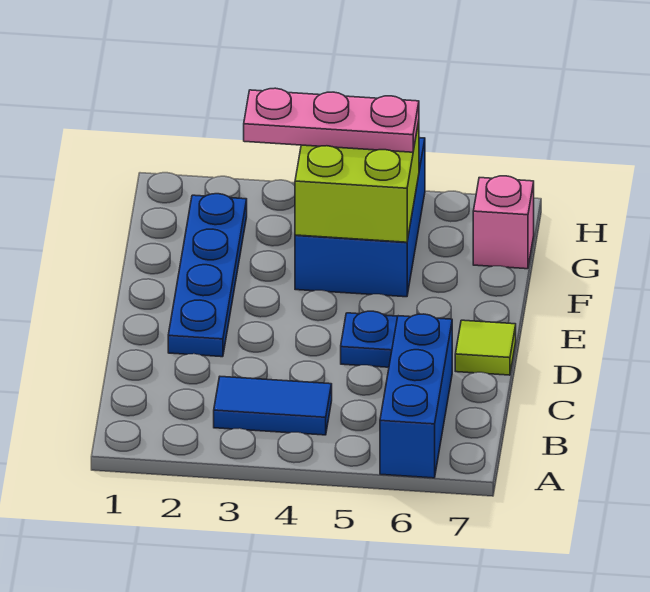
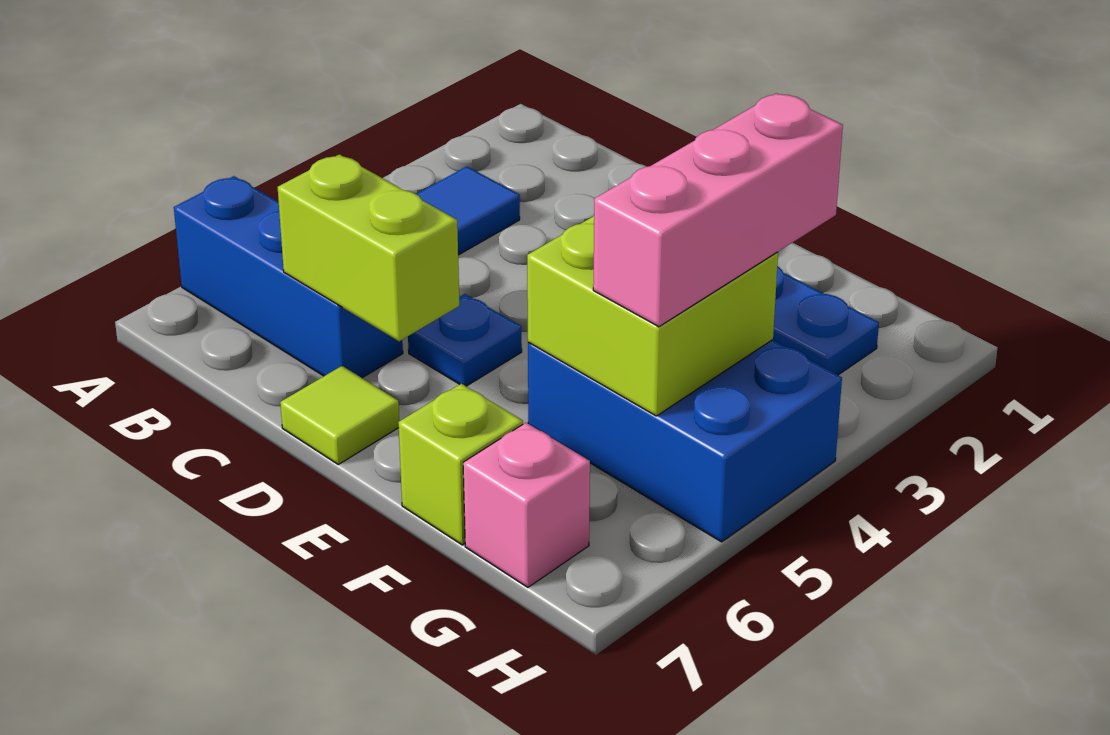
none -> lime brick C6:D6 level 2
none -> lime brick F7 level 1
pink plate G3:G5 level 3 -> pink brick G3:G5 level 3

